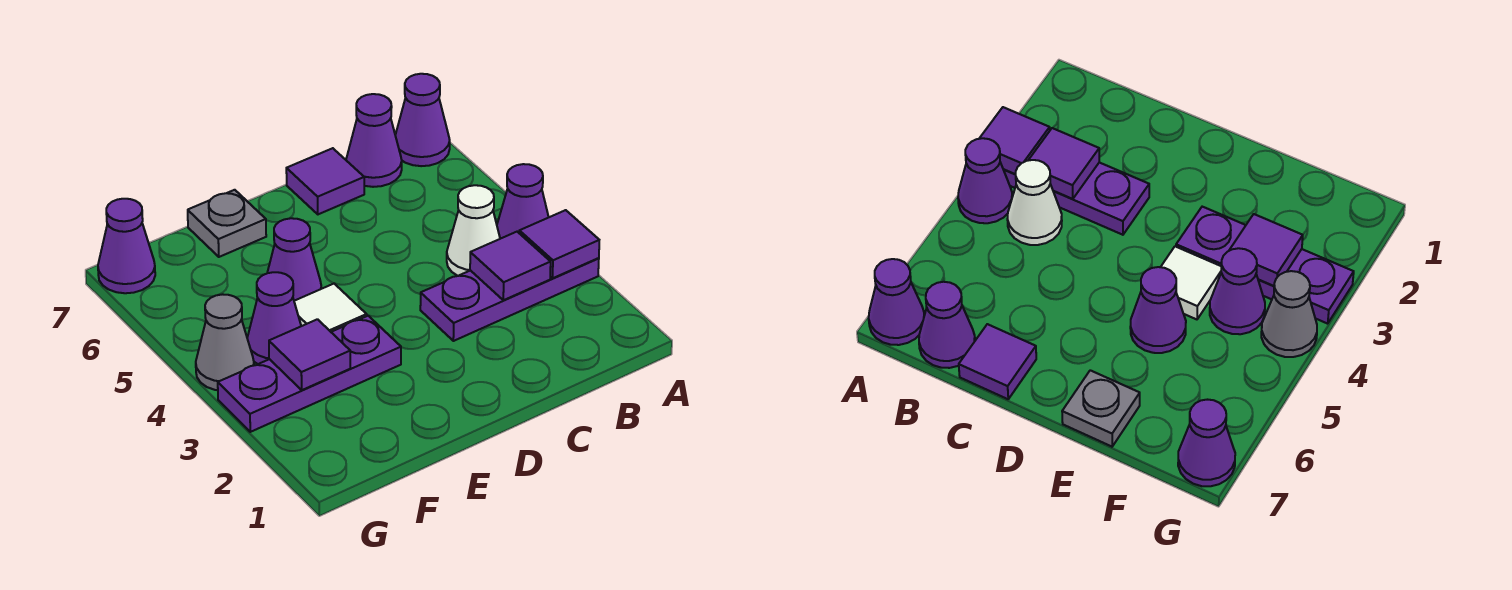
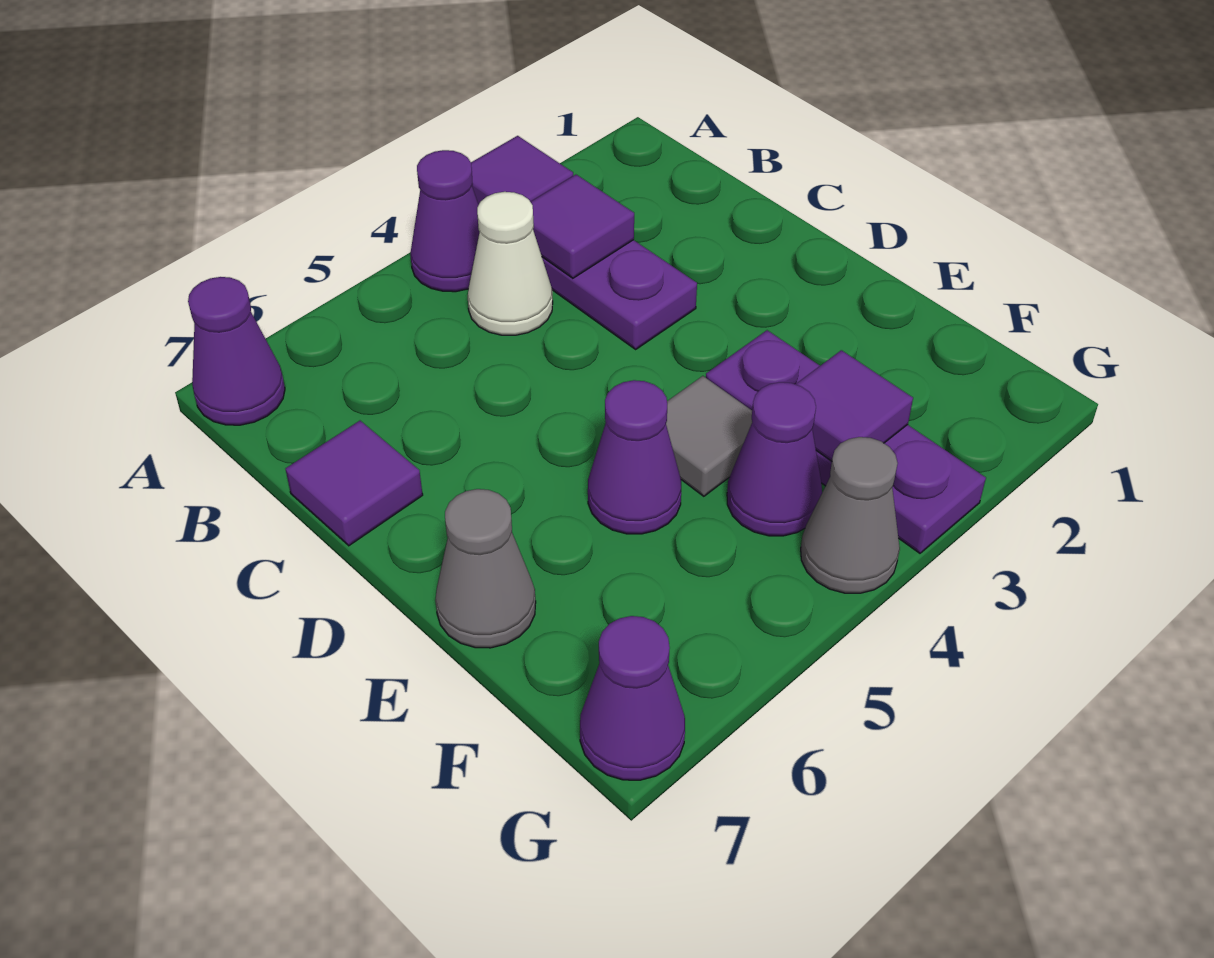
purple cone B7 level 1 -> none
white tile E4 level 1 -> grey tile E4 level 1
grey plate E7 level 1 -> grey cone E7 level 1

